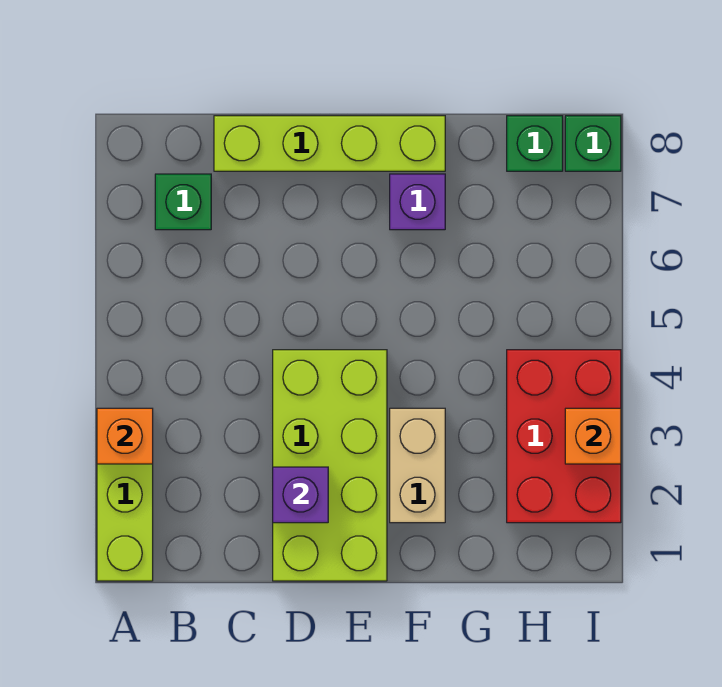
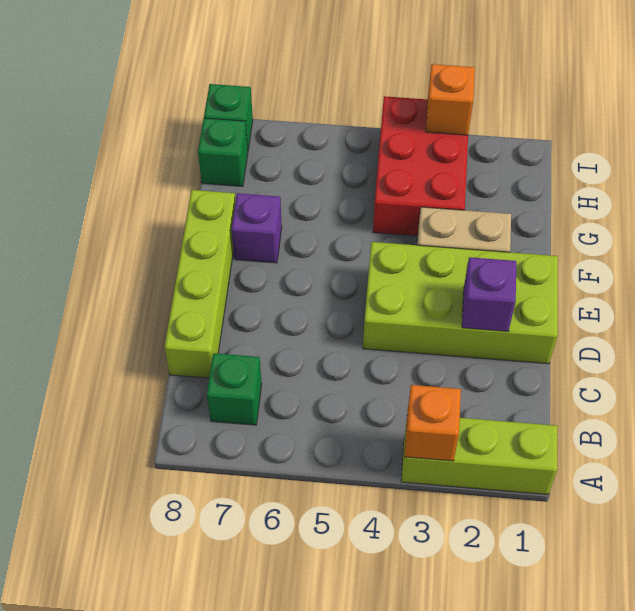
red brick H2:I4 level 1 -> red brick G3:I4 level 1

